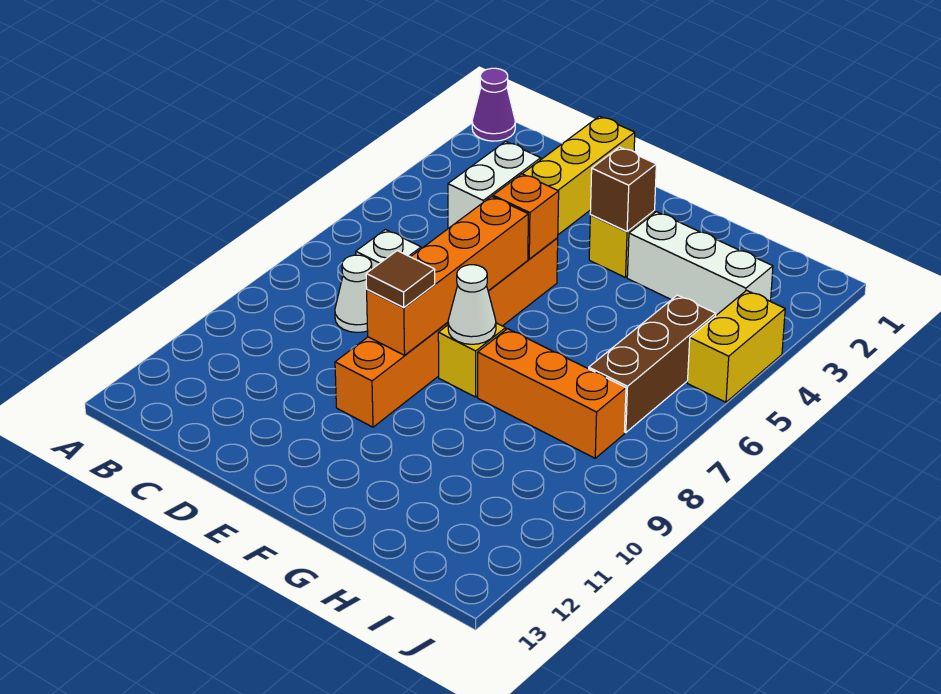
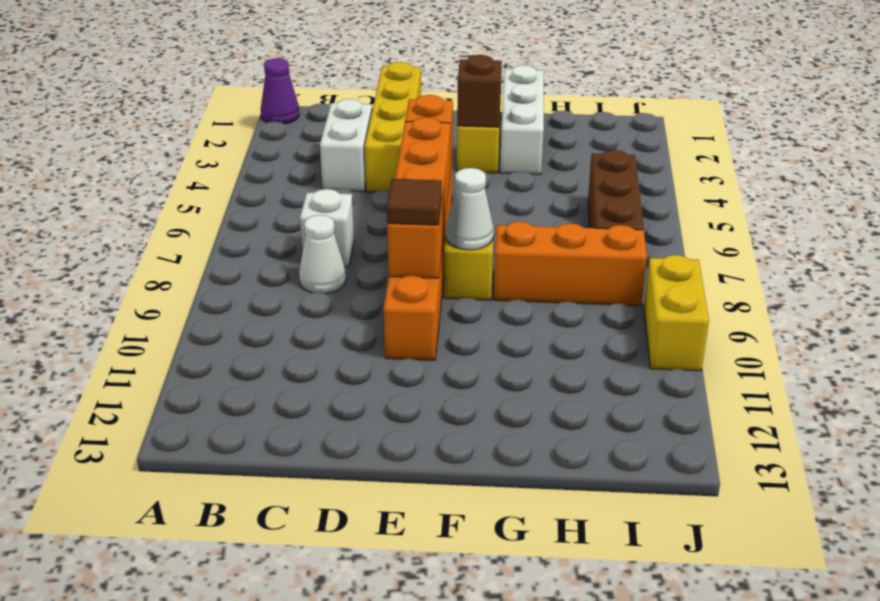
white brick G3:I3 level 1 -> white brick G1:G3 level 1
yellow brick J4:J5 level 1 -> yellow brick J9:J10 level 1

